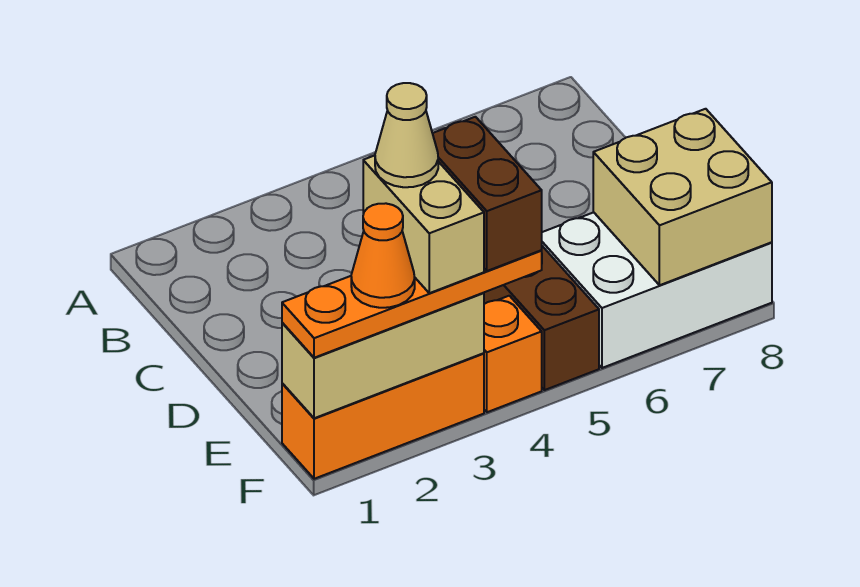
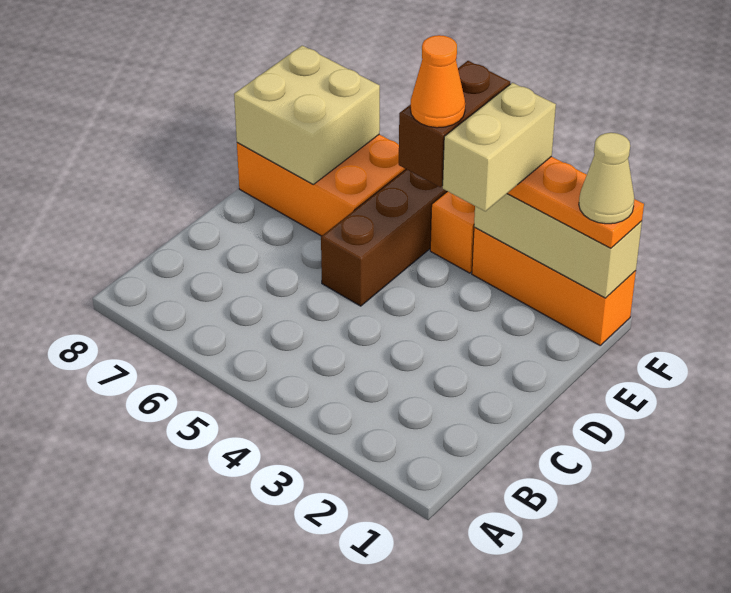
tan cone E3 level 5 -> tan cone F1 level 4
white brick E6:F8 level 1 -> orange brick E6:F8 level 1
orange cone F2 level 4 -> orange cone E4 level 5

